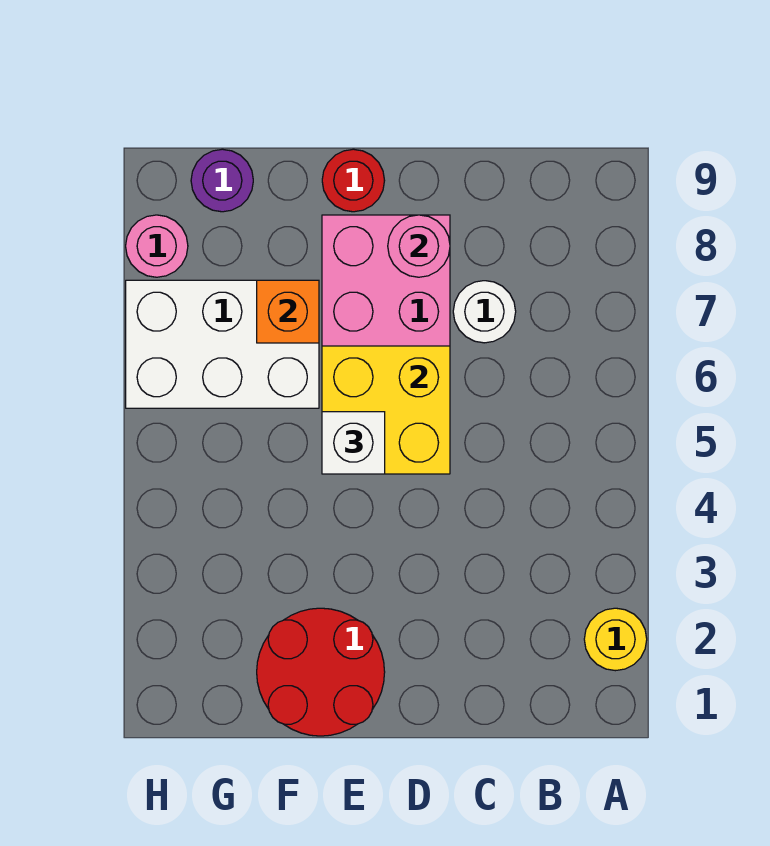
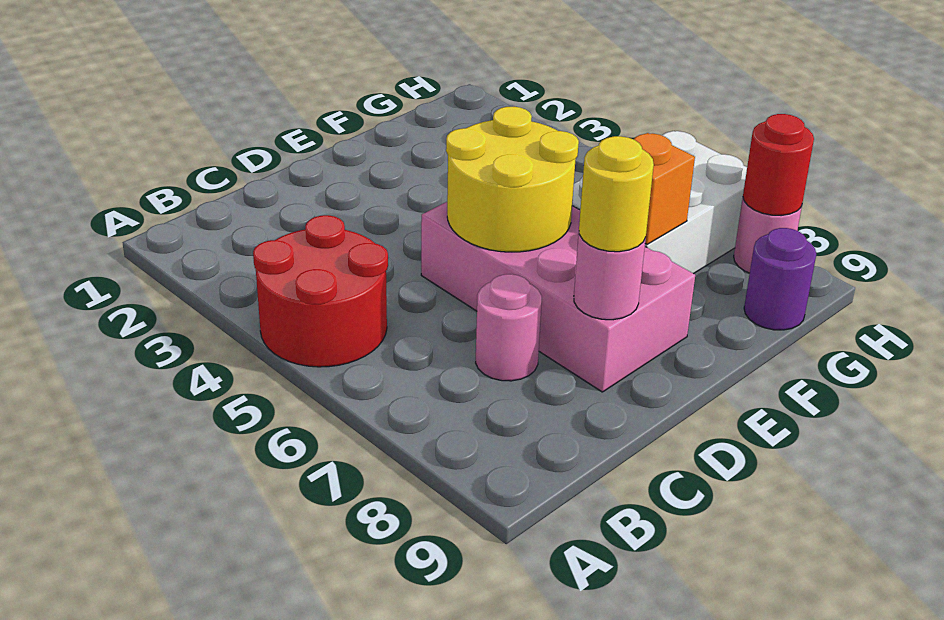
yellow round brick A2 level 1 -> yellow round brick D8 level 3
white round brick C7 level 1 -> pink round brick C7 level 1
yellow brick D5:E6 level 2 -> yellow round brick D5:E6 level 2
red round brick E1:F2 level 1 -> red round brick A4:B5 level 1
white brick E5 level 3 -> none
red round brick E9 level 1 -> red round brick H8 level 2

